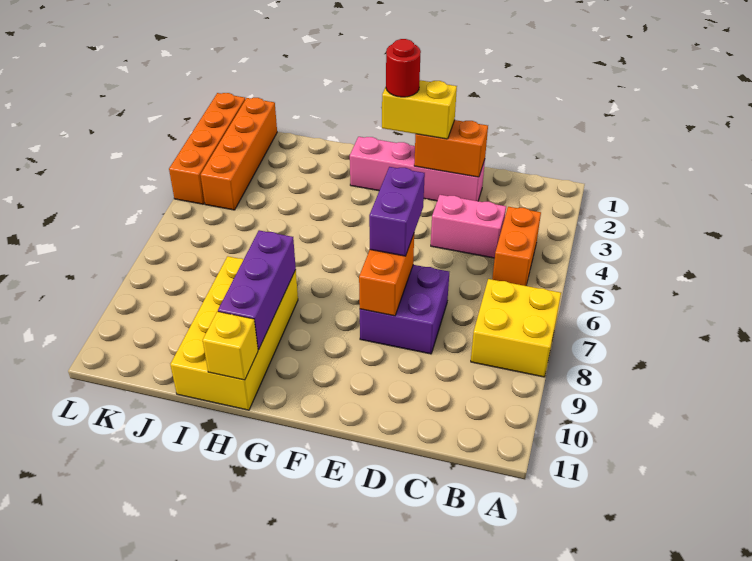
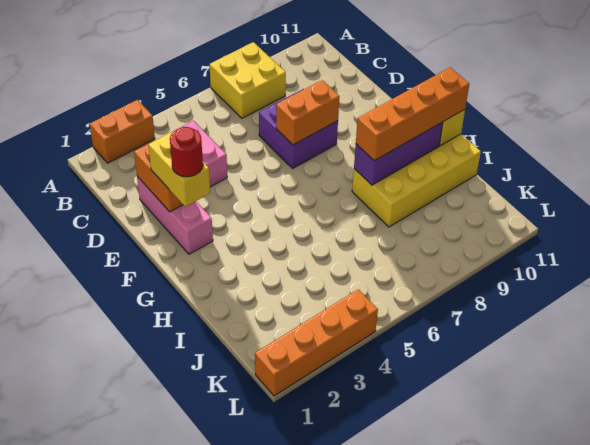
orange brick B4:B5 level 1 -> orange brick A2:A3 level 1
pink brick D2:G2 level 1 -> pink brick D2:F2 level 1
purple brick E6:E7 level 3 -> none
orange brick K1:K4 level 1 -> orange brick H8:H11 level 3

